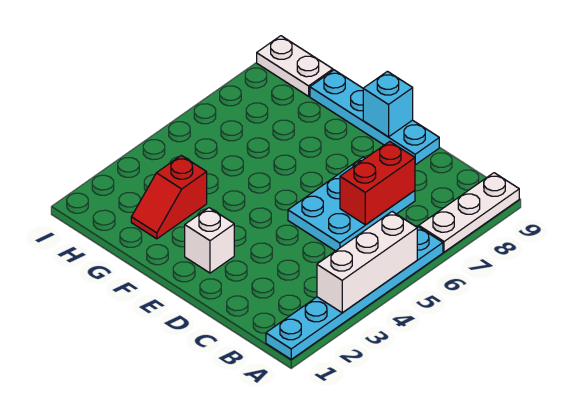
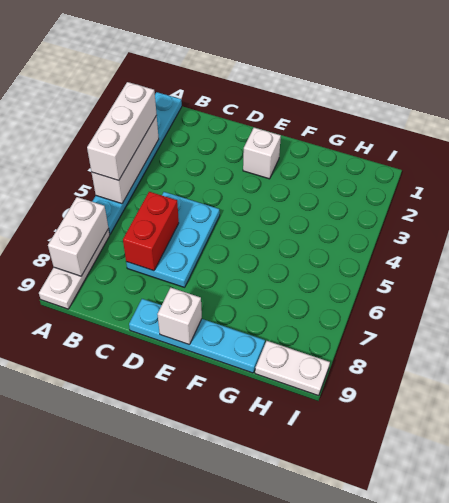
none -> white brick A3:A5 level 3
none -> white brick A7:A8 level 2
cyan brick E9 level 2 -> white brick E9 level 2
red slope G2:G3 level 1 top 3 -> none

